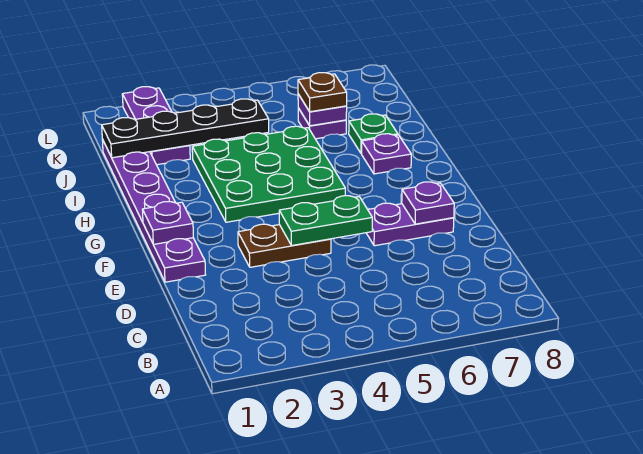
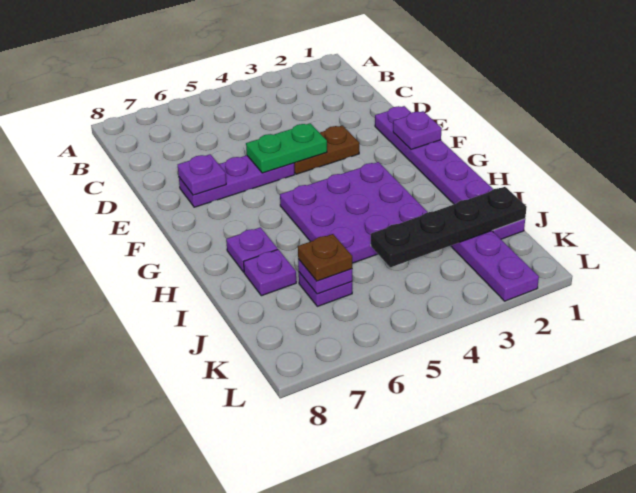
purple plate E6:E7 level 1 -> purple plate E5:E7 level 1
green plate G3:I5 level 1 -> purple plate G3:I5 level 1
green plate I7 level 1 -> purple plate I7 level 1

